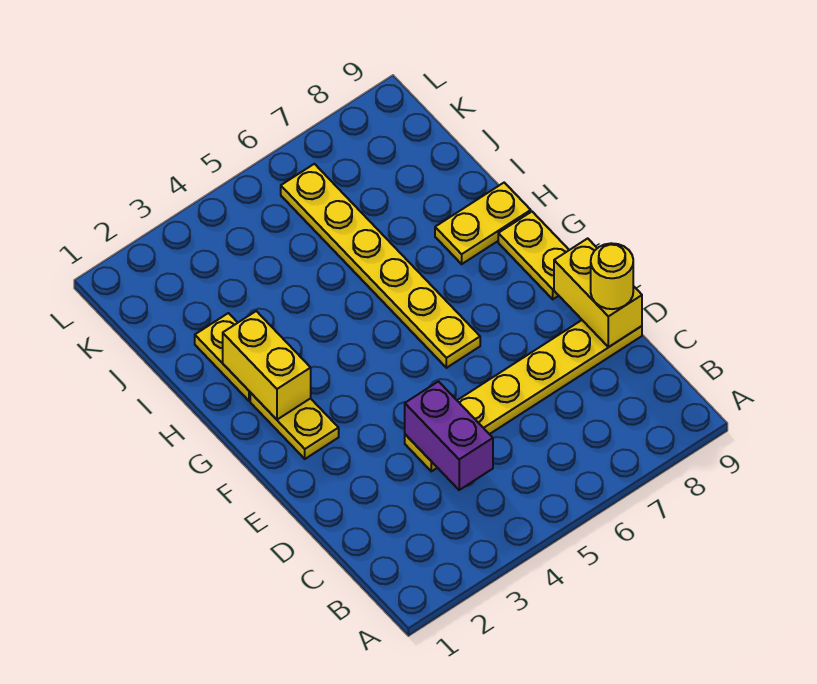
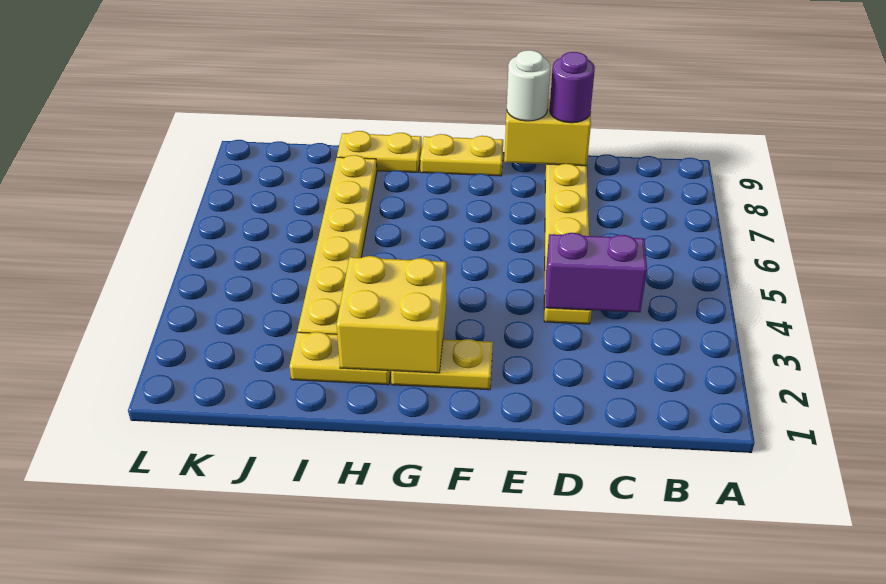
yellow round brick D9 level 3 -> purple round brick D9 level 3
none -> white round brick E9 level 3
yellow plate F6:K6 level 1 -> yellow plate I3:I8 level 1
yellow brick G2:H2 level 2 -> yellow brick G2:H3 level 2
yellow plate H8:H9 level 1 -> yellow plate H9:I9 level 1

